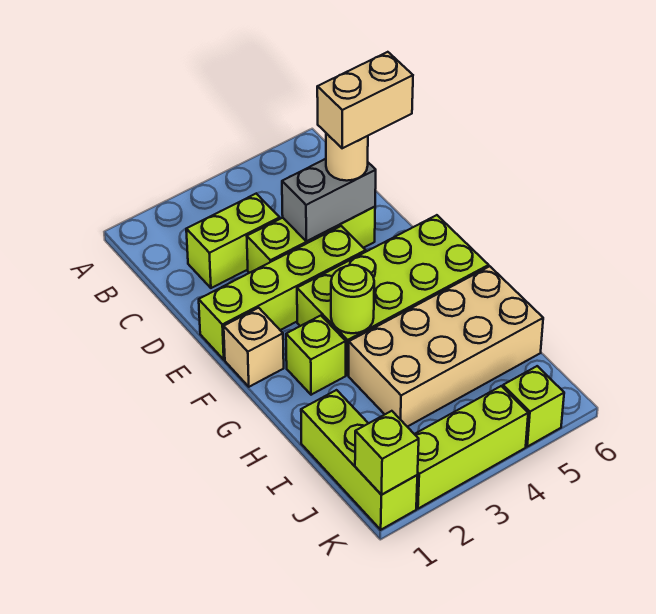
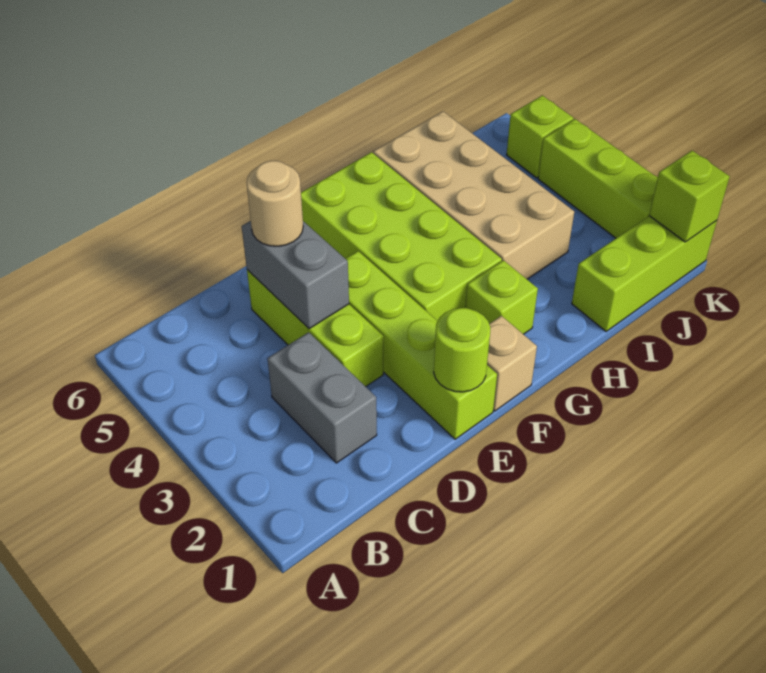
lime brick C2:C3 level 1 -> grey brick C2:C3 level 1
tan brick D5:D6 level 4 -> none
lime round brick G3 level 2 -> lime round brick E1 level 2

